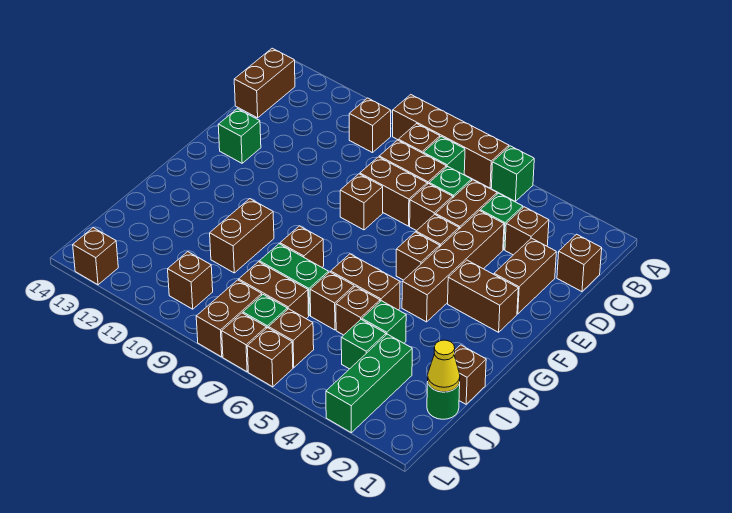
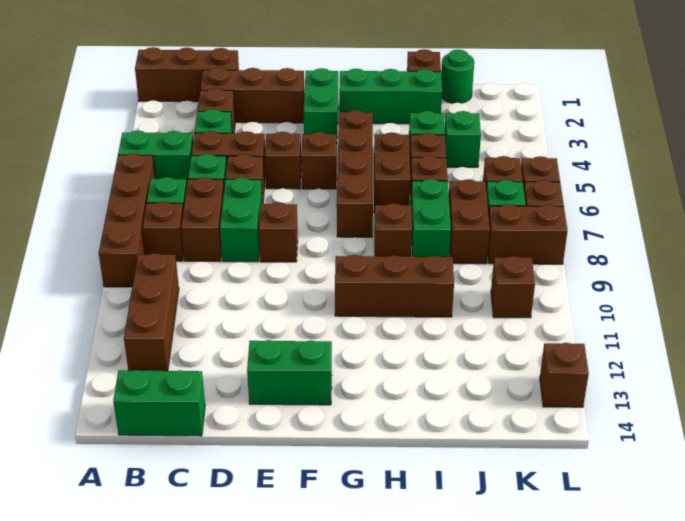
green brick A5 level 1 -> green brick A5:B5 level 1
brown brick B10 level 1 -> brown brick B10:B12 level 1
brown brick B14:C14 level 1 -> green brick B14:C14 level 1
brown brick C1 level 1 -> brown brick A1:C1 level 1
brown brick D2:E2 level 1 -> brown brick C2:E2 level 1
brown brick D4:G4 level 1 -> brown brick G4:G7 level 1
brown brick D7:D8 level 1 -> green brick D7:D8 level 1
green brick E13 level 1 -> green brick E13:F13 level 1
brown brick F2:F3 level 1 -> green brick F2:F3 level 1
brown brick H10:I10 level 1 -> brown brick G10:I10 level 1
yellow cone J1 level 2 -> none
green brick J3:L3 level 1 -> green brick G2:I2 level 1

